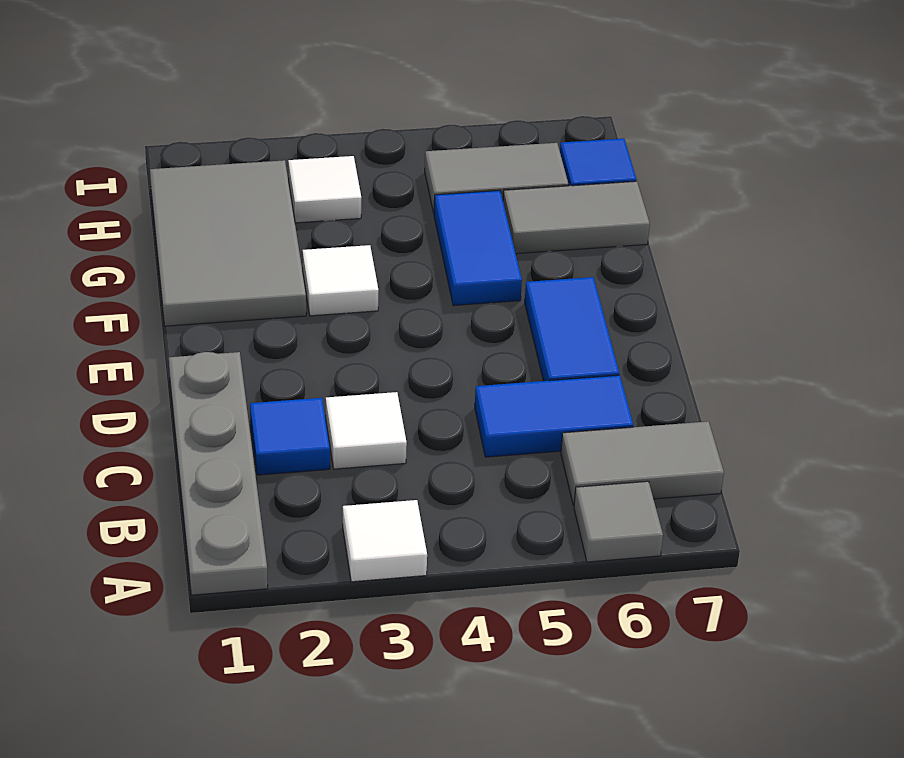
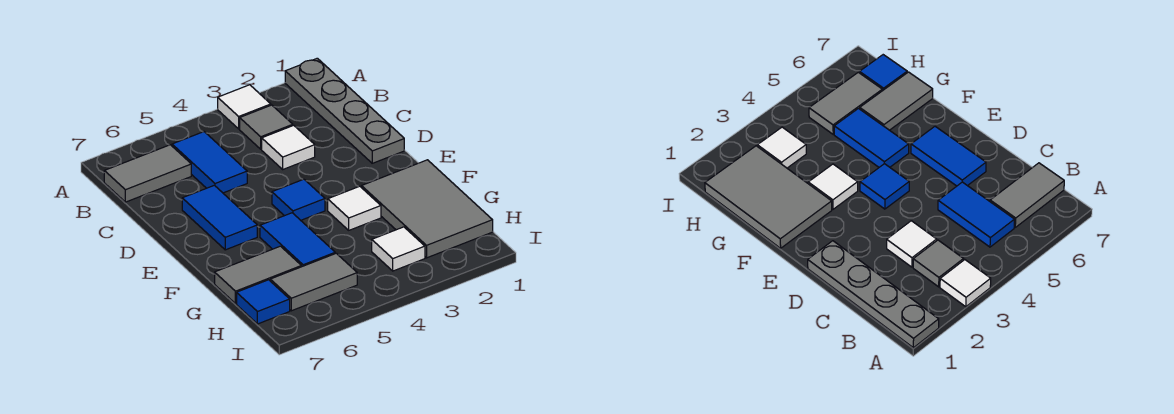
grey tile A6 level 1 -> grey tile B3 level 1
blue tile C2 level 1 -> blue tile E4 level 1
blue tile C5:C6 level 1 -> blue tile B5:C5 level 1

